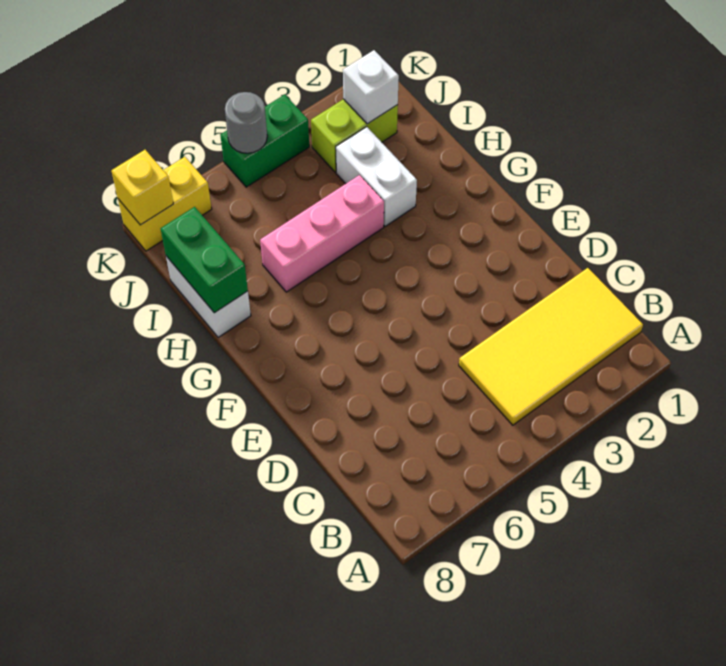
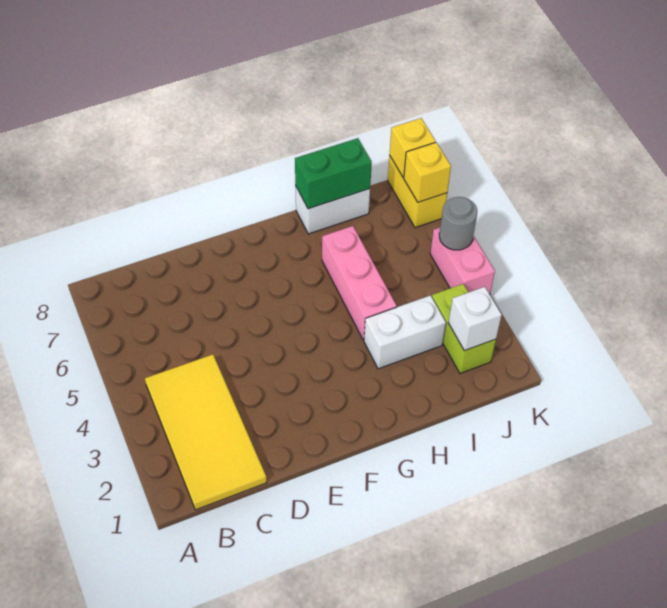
green brick K4:K5 level 1 -> pink brick K4:K5 level 1
none -> yellow brick K7 level 2

